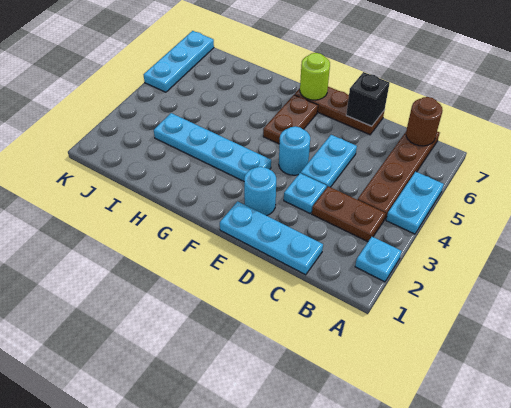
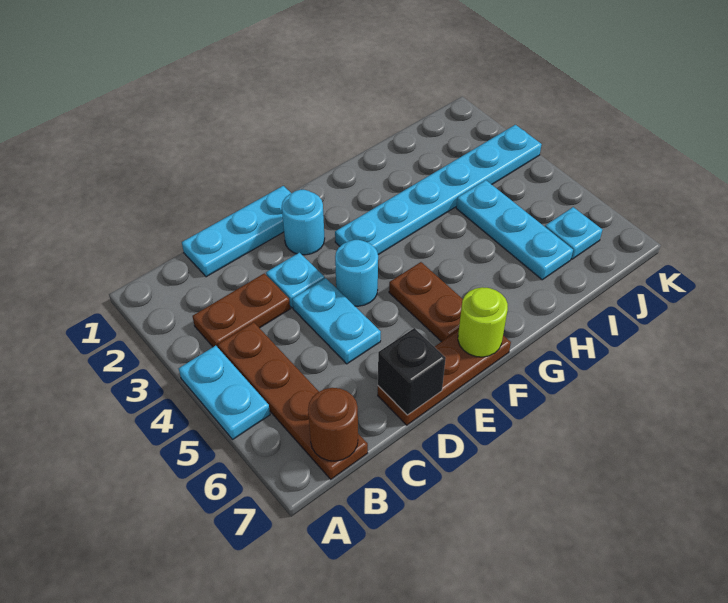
cyan plate A2 level 1 -> cyan plate J6 level 1
cyan plate F3:I3 level 1 -> cyan plate F3:K3 level 1
cyan plate K5:K7 level 1 -> cyan plate I4:I6 level 1

